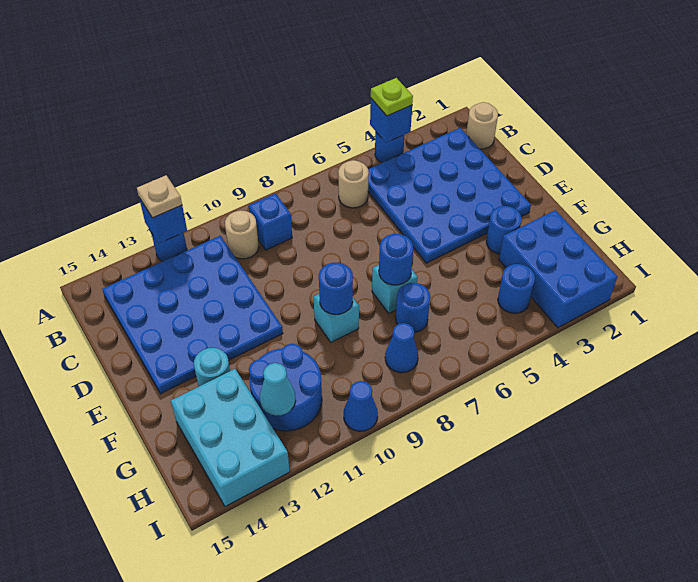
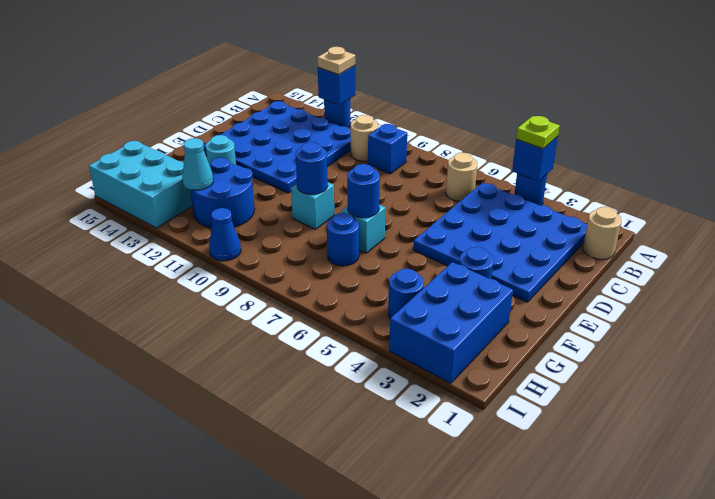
cyan brick G13:I14 level 1 -> cyan brick H13:I15 level 1
blue cone H8 level 1 -> none

